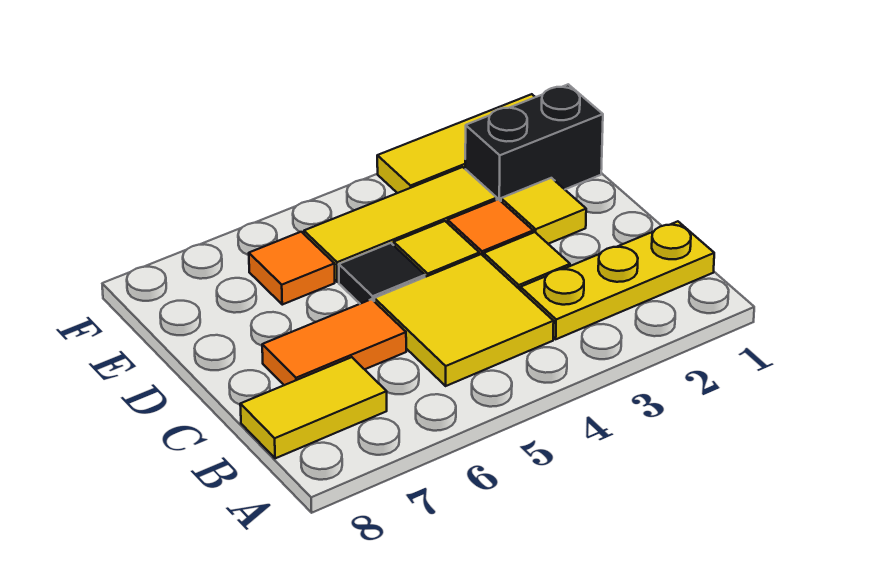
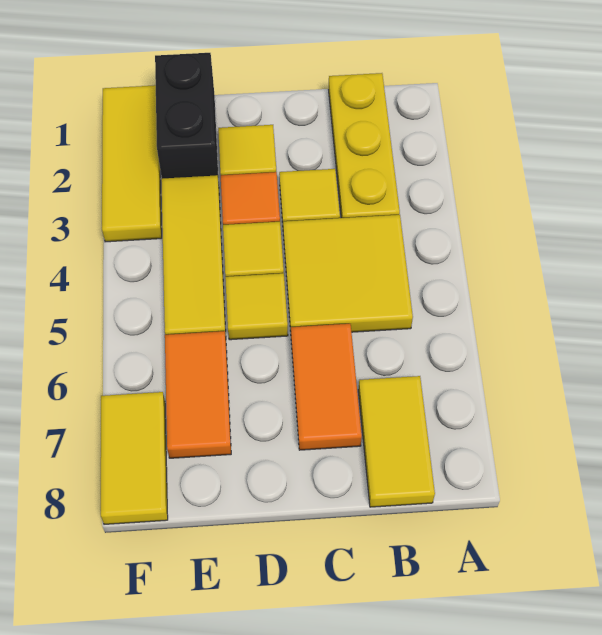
black tile D5 level 1 -> yellow tile D5 level 1
orange tile E6 level 1 -> orange tile E6:E7 level 1
none -> yellow tile F7:F8 level 1

